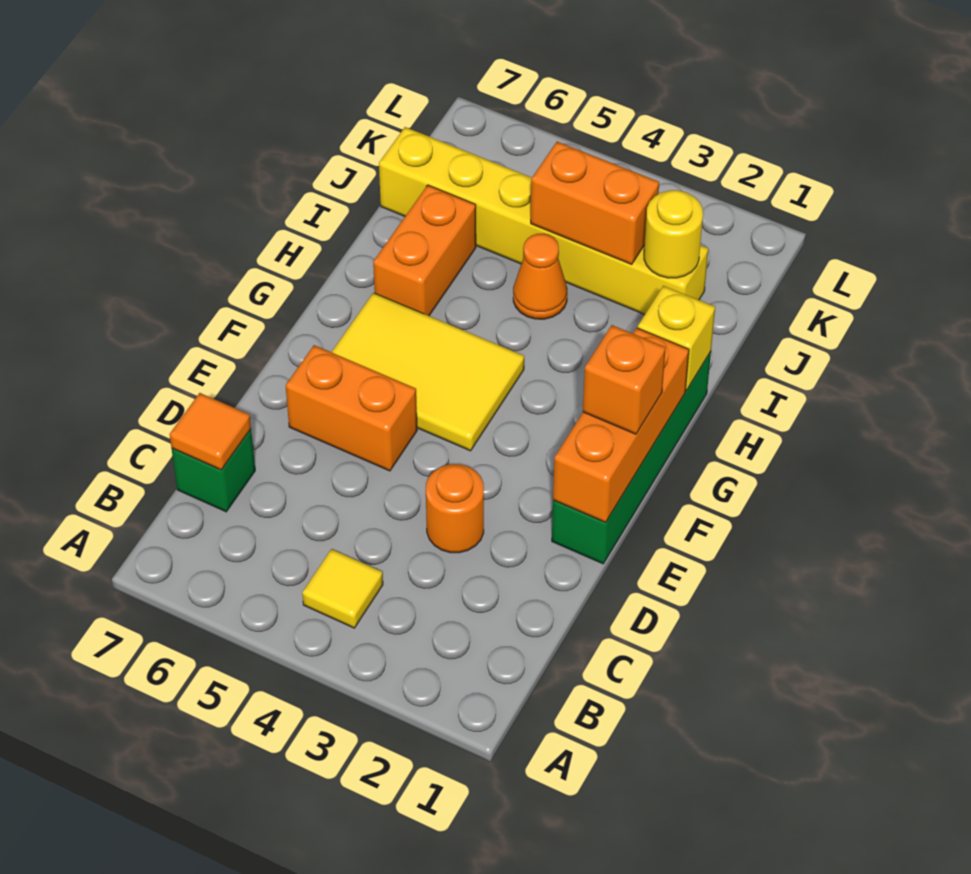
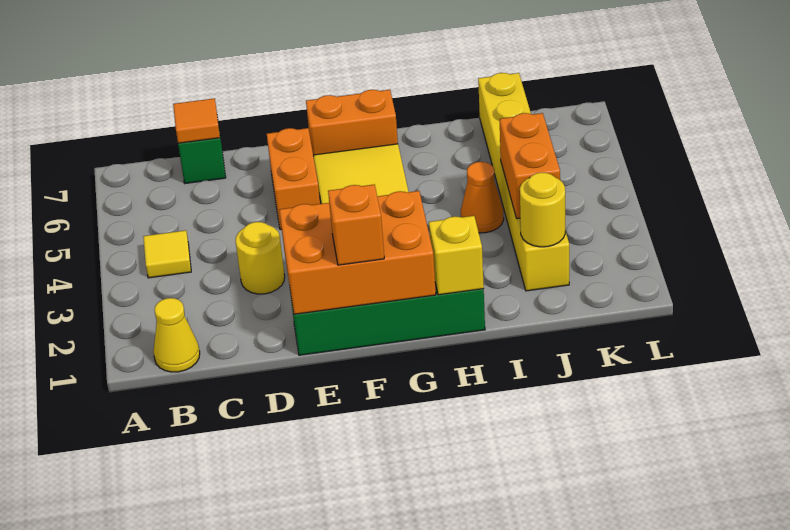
none -> yellow cone B1 level 1
orange round brick D3 level 1 -> yellow round brick D3 level 1
orange brick E1:G1 level 2 -> orange brick E1:G2 level 2
orange brick H6:I6 level 1 -> orange brick F7:G7 level 1

